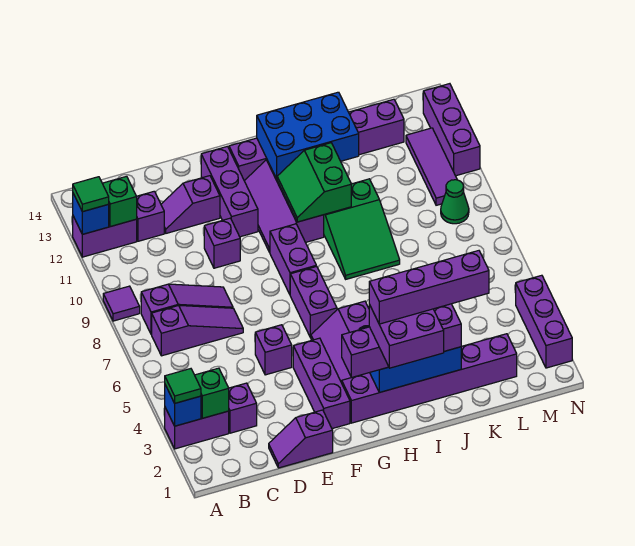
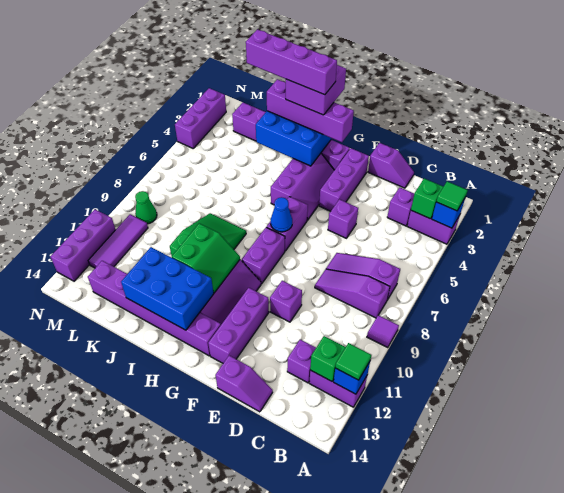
purple slope D12:E12 level 1 top E -> purple slope D14:E14 level 1 top E
none -> blue cone G7 level 2

